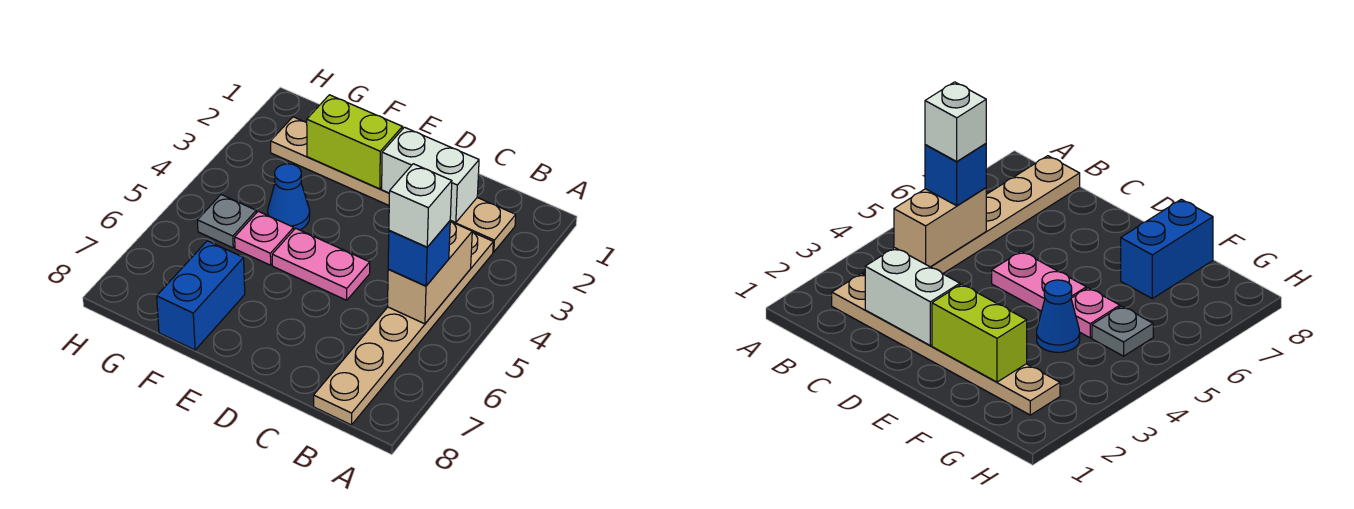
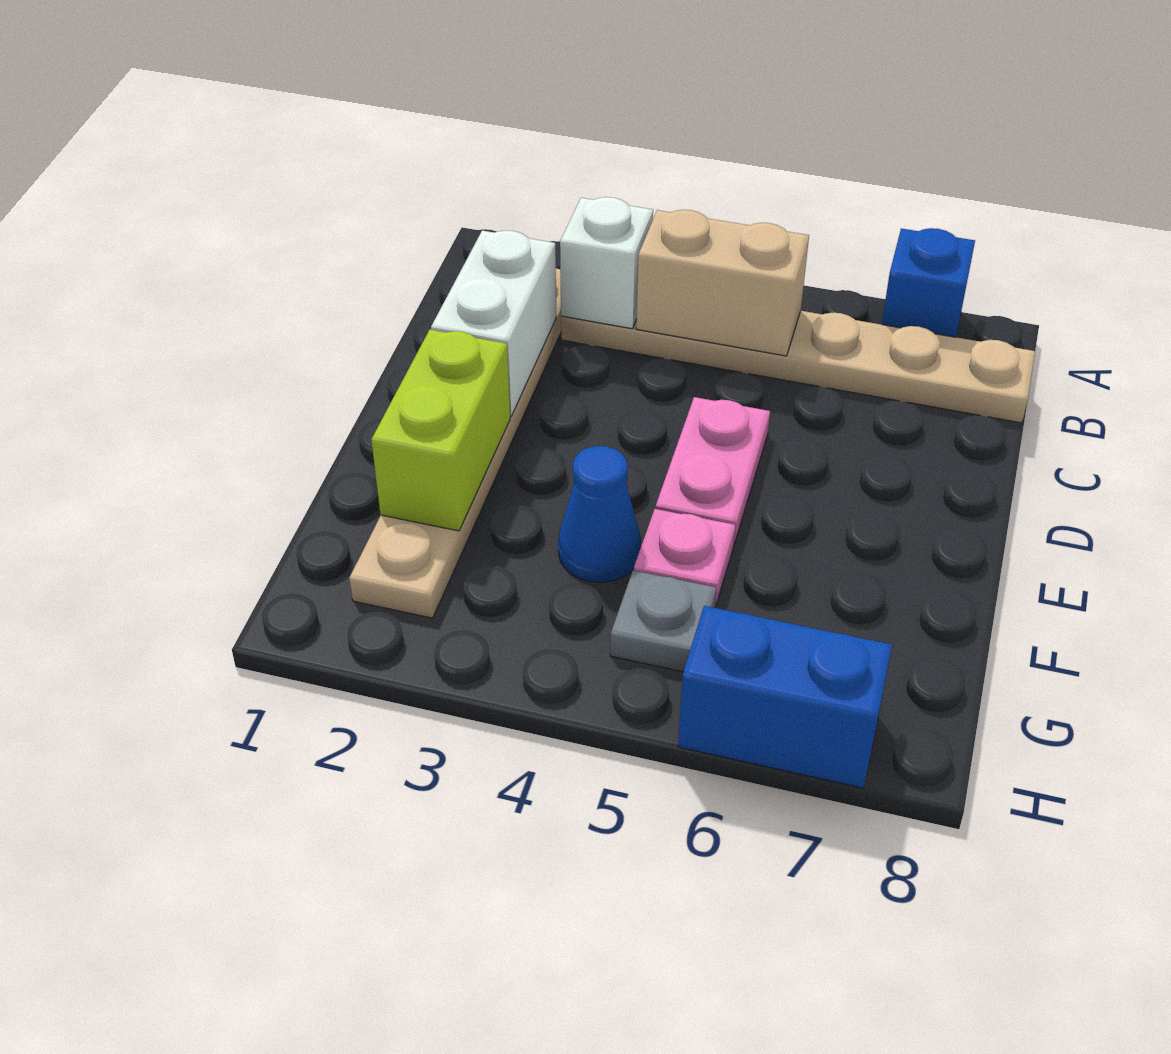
blue brick B5 level 3 -> blue brick A7 level 1
white brick B5 level 4 -> white brick B3 level 2
blue brick F7:F8 level 1 -> blue brick H6:H7 level 1

